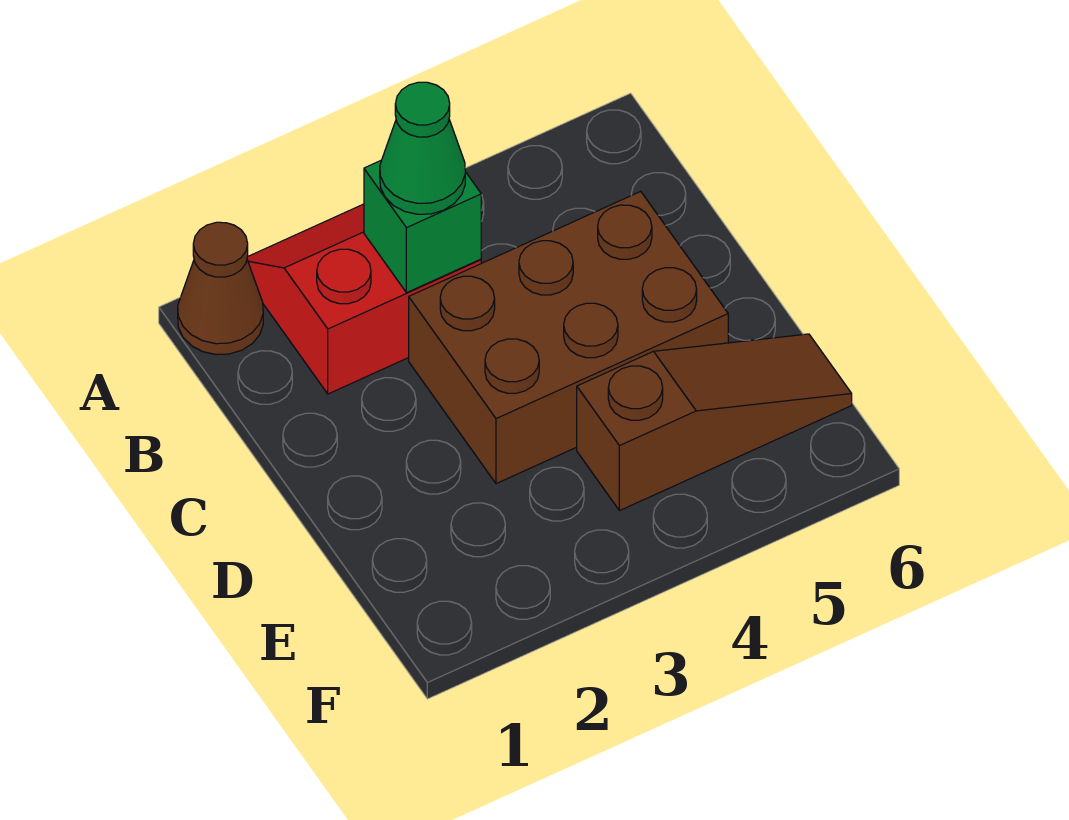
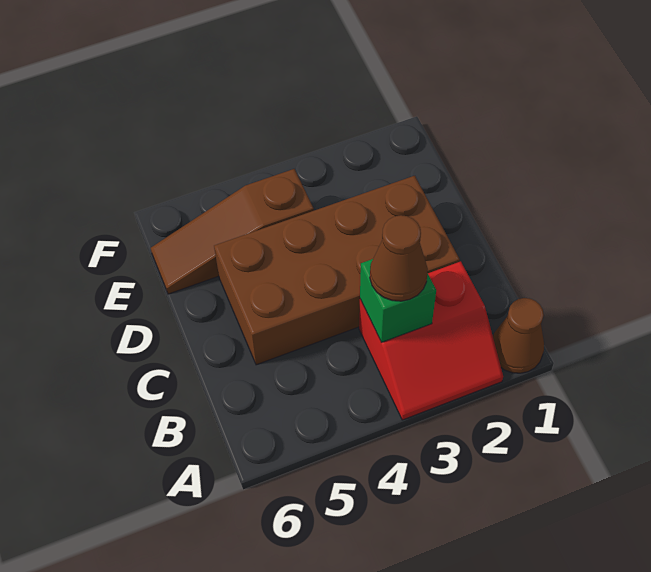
green cone B3 level 3 -> brown cone B3 level 3
brown brick C3:D5 level 1 -> brown brick C2:D5 level 1

